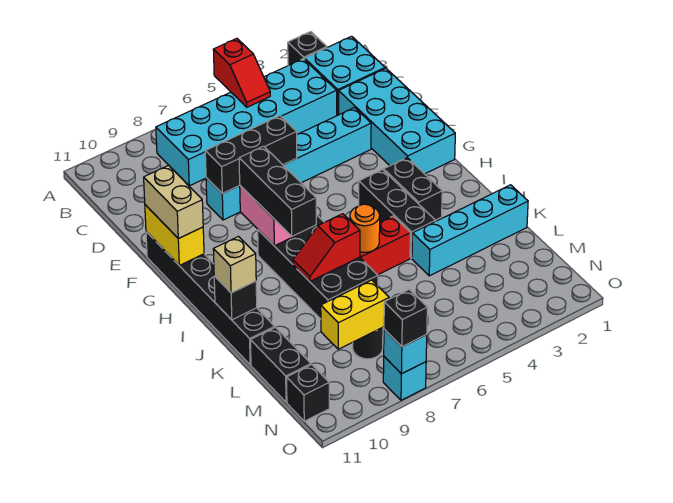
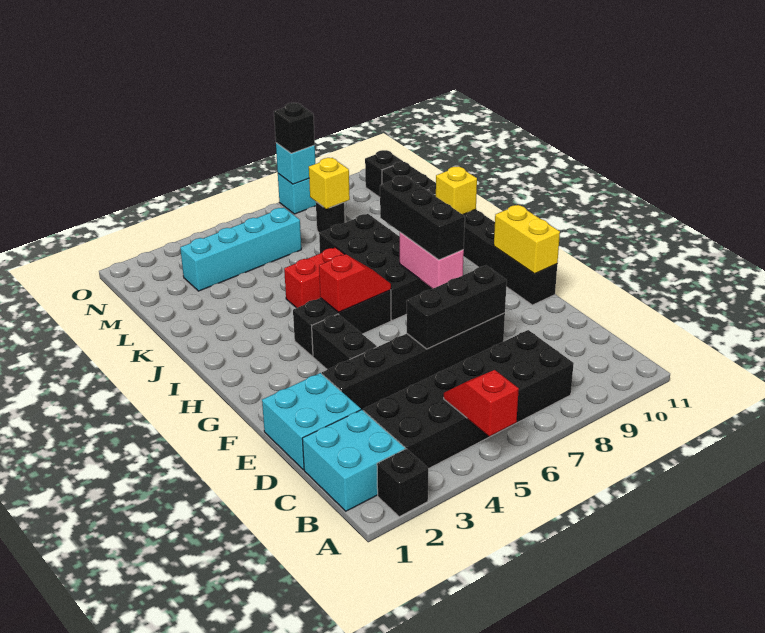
cyan brick B3:C8 level 1 -> black brick B3:C8 level 1
cyan brick D1:G2 level 1 -> cyan brick D1:E2 level 1
cyan brick E3:E8 level 1 -> black brick E3:E8 level 1
tan brick F11:G11 level 3 -> none
black brick H3:I3 level 1 -> black brick F4:G4 level 1
black brick H4:J4 level 1 -> black brick H4:H6 level 1
orange round brick J6 level 2 -> none
red slope J7:J8 level 2 top 7 -> red slope H5:H6 level 2 top 5
black brick J11 level 2 -> yellow brick J11 level 2
tan brick J11 level 3 -> none
cyan brick K1:K4 level 1 -> cyan brick M3:M6 level 1
yellow brick M8:M9 level 2 -> yellow brick M8 level 2

